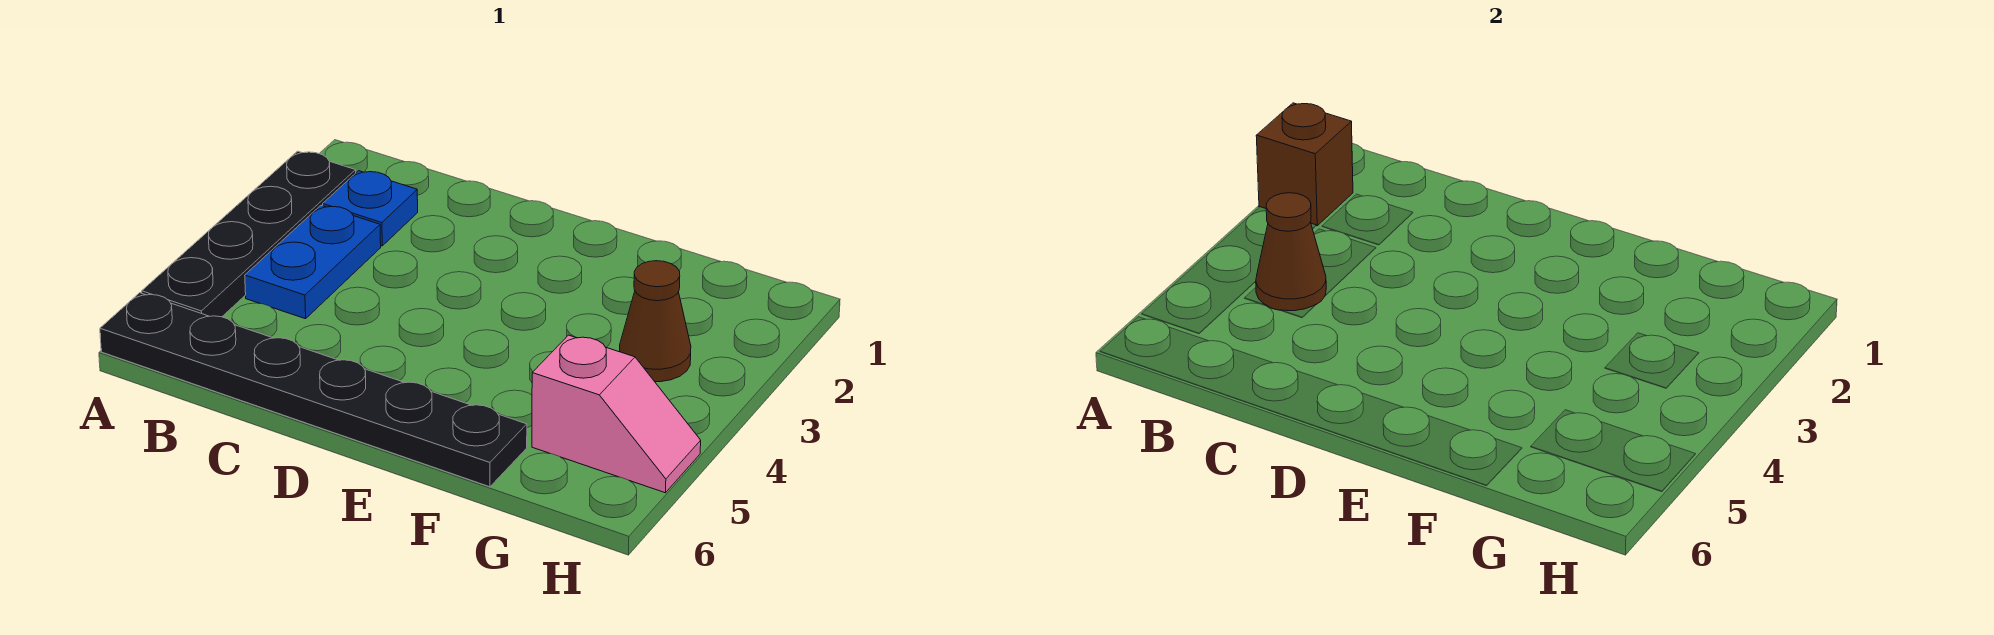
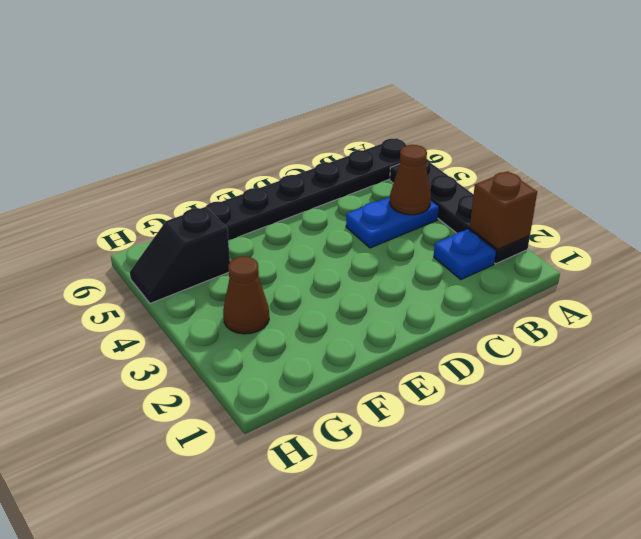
blue plate B3:B4 level 1 -> blue plate B4:C4 level 1
pink slope G5:H5 level 1 top G -> black slope G5:H5 level 1 top G

